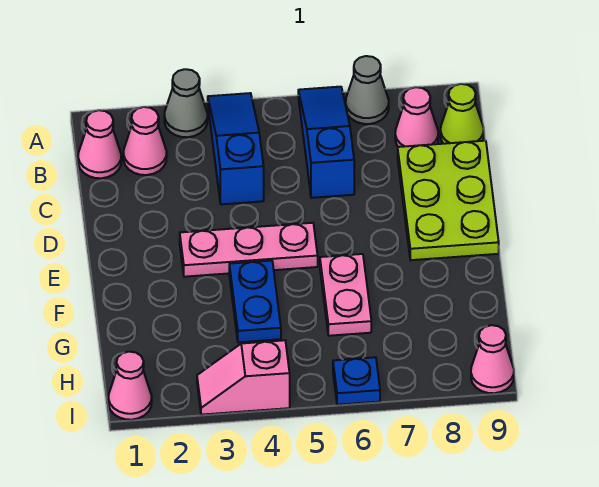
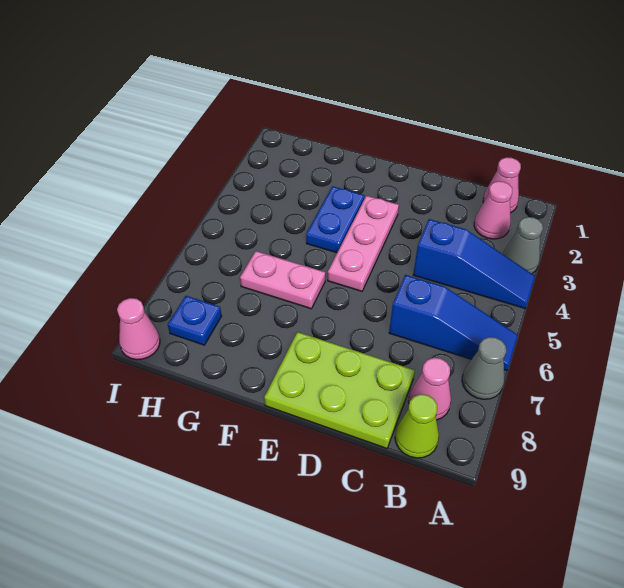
blue plate F4:G4 level 1 -> blue plate F3:F4 level 1
pink cone I1 level 1 -> none
pink slope I3:I4 level 1 top 4 -> none
blue plate I6 level 1 -> blue plate H8 level 1

